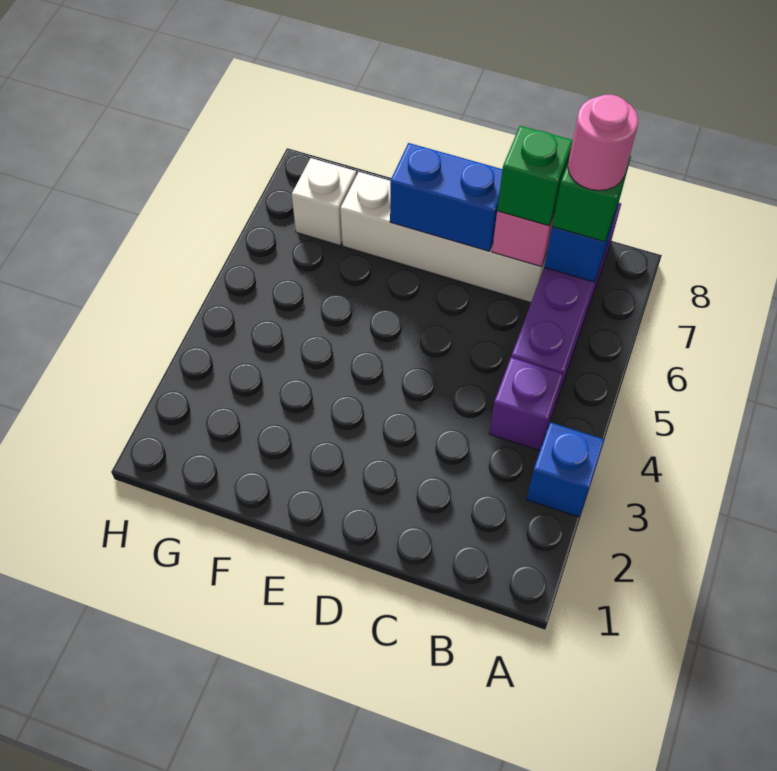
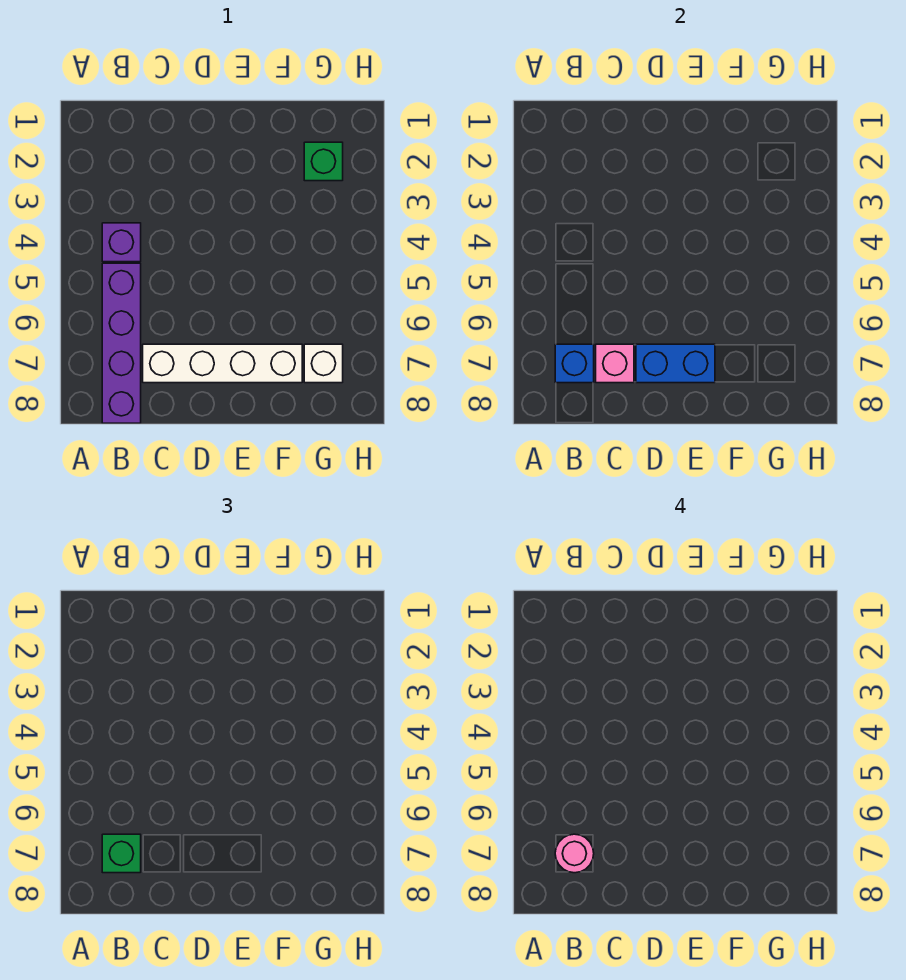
blue brick A3 level 1 -> none
green brick C7 level 3 -> green brick G2 level 1

